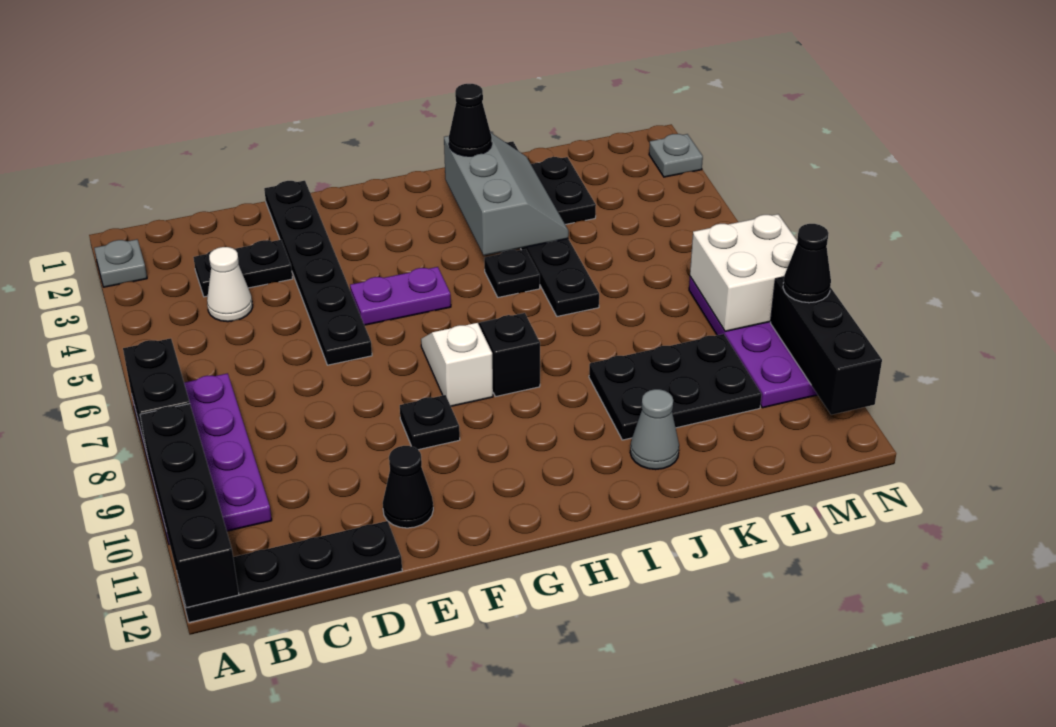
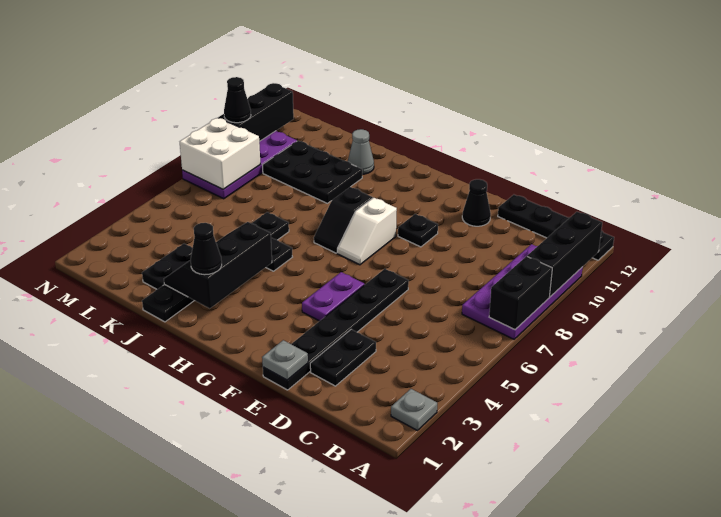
black brick A9:A12 level 2 -> black brick A9:A11 level 2
black plate C3:D3 level 1 -> black plate D2:D3 level 1
white cone C4 level 1 -> none
purple plate F5:G5 level 1 -> purple plate F4:F5 level 1
grey slope I2:J4 level 2 top I -> black slope I2:J4 level 2 top I
grey plate N2 level 1 -> grey plate E1 level 2

